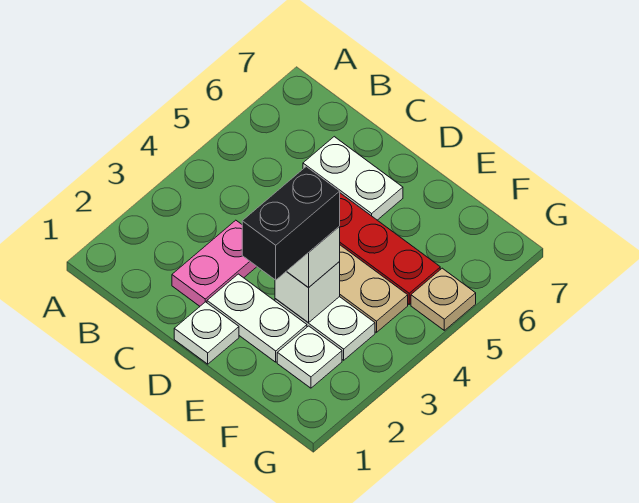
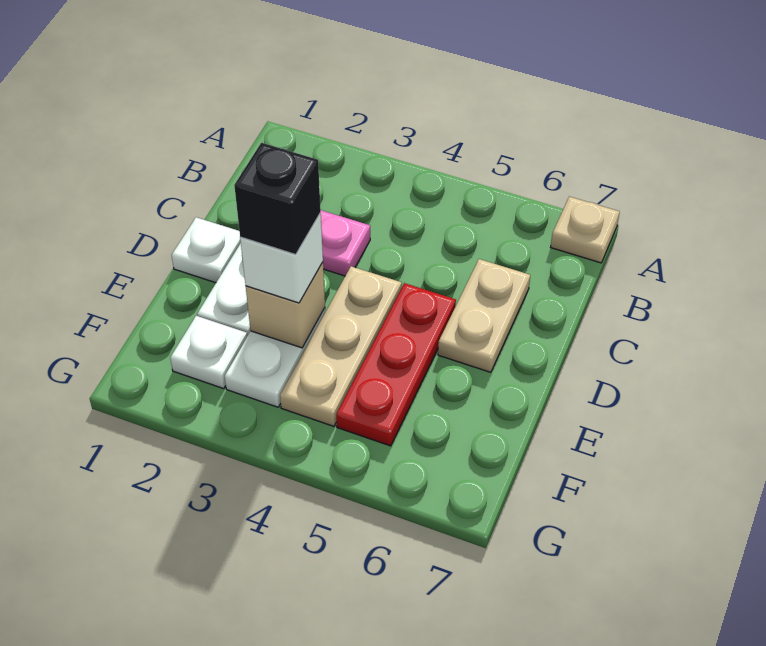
white plate C6:D6 level 1 -> tan plate C6:D6 level 1
black brick E2:E3 level 4 -> black brick E3 level 4
white brick E3 level 2 -> tan brick E3 level 2
tan plate G5 level 1 -> tan plate A7 level 1

